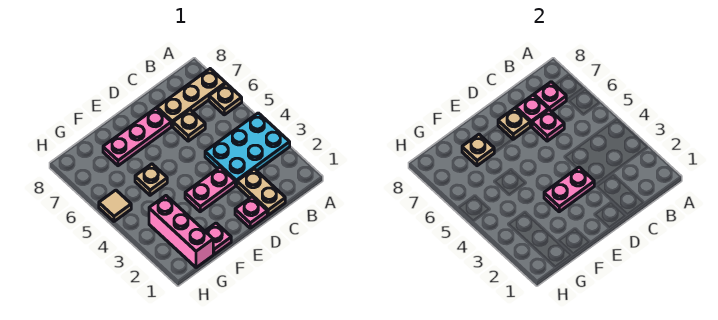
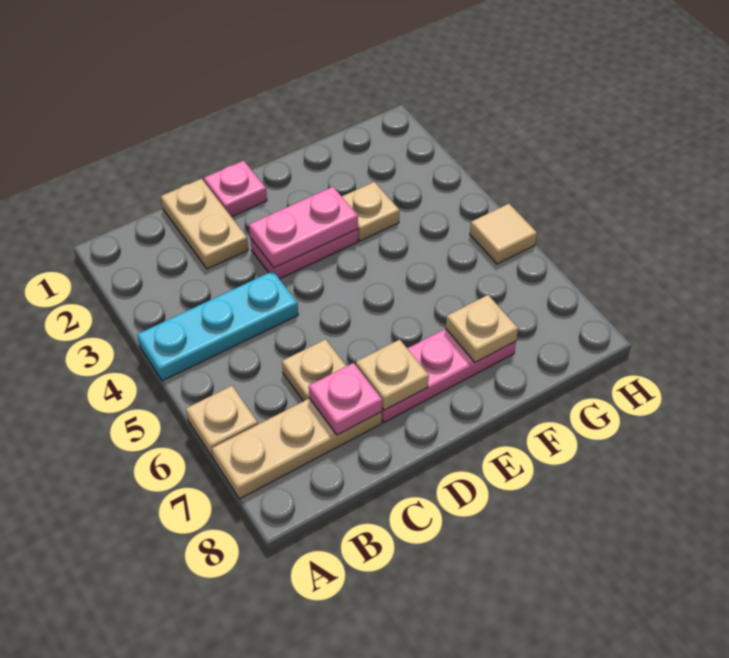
cyan plate A3:C4 level 1 -> cyan plate A4:C4 level 1
pink plate B7 level 2 -> none
pink plate C6 level 2 -> none
pink plate F1 level 1 -> none
tan plate F5 level 1 -> tan plate F3 level 1
pink brick G1:G3 level 1 -> none

